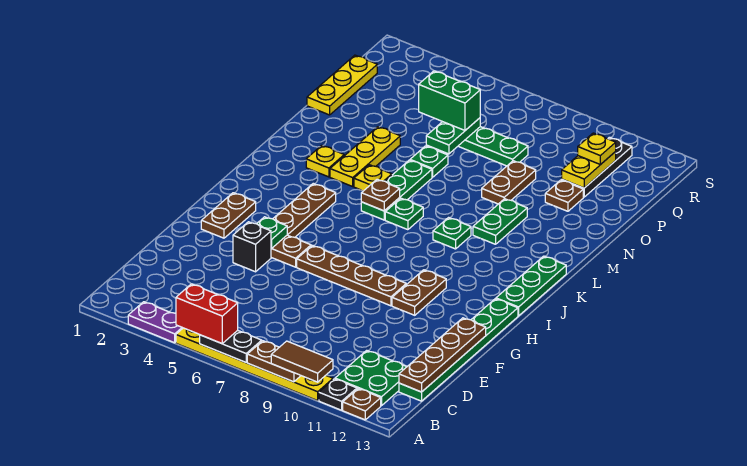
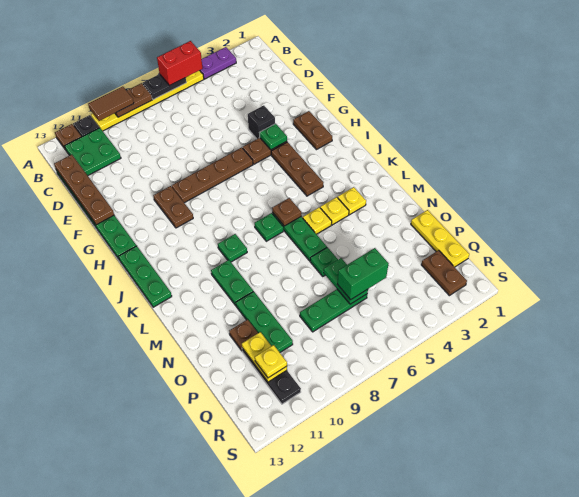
yellow plate L4:N4 level 1 -> yellow plate L4 level 1
brown plate N9:O9 level 1 -> brown plate Q2:R2 level 1
none -> green plate N10:P10 level 1

